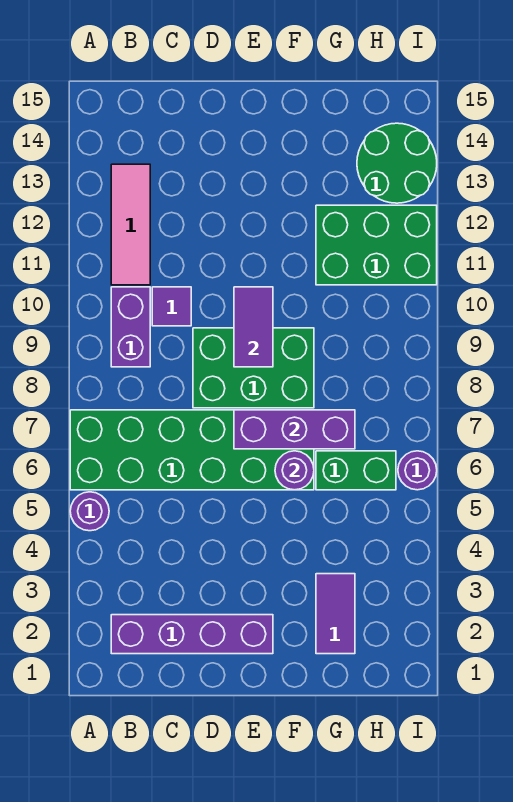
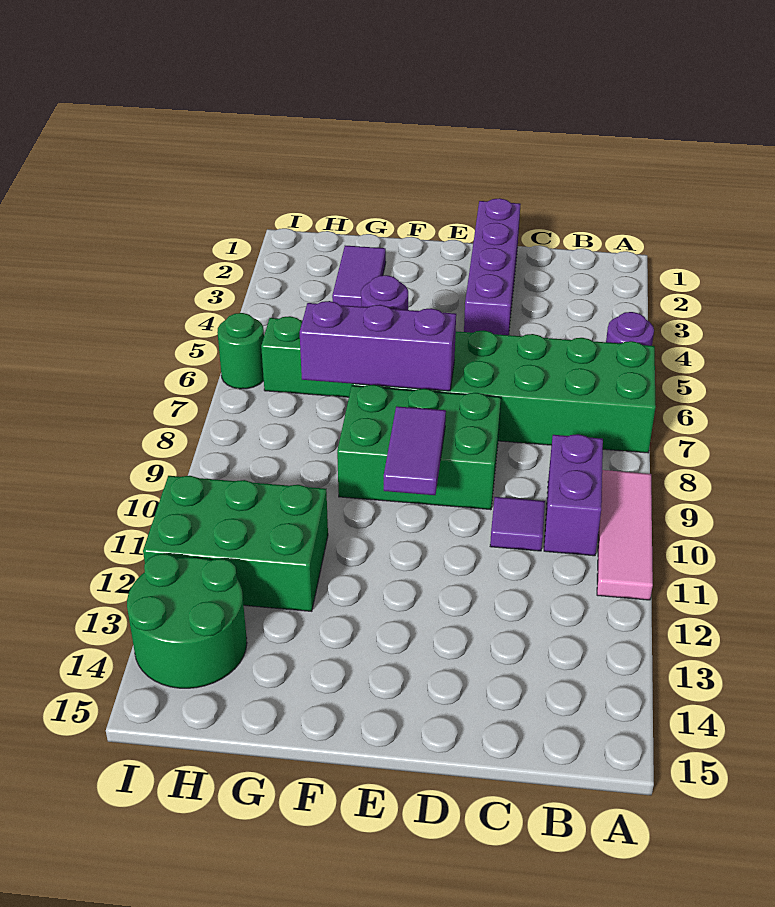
purple brick B2:E2 level 1 -> purple brick D1:D4 level 1
pink tile B11:B13 level 1 -> pink tile A9:A11 level 1
purple round brick I6 level 1 -> green round brick I6 level 1

